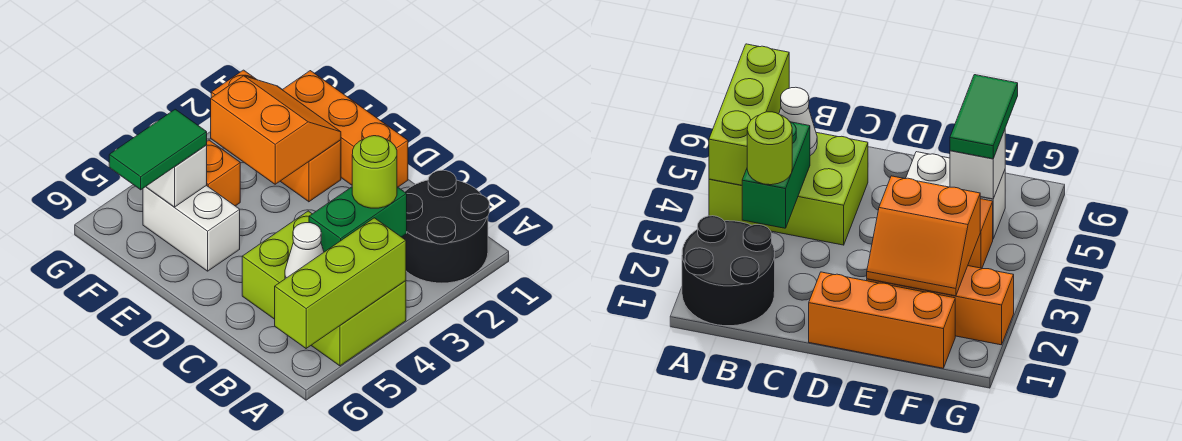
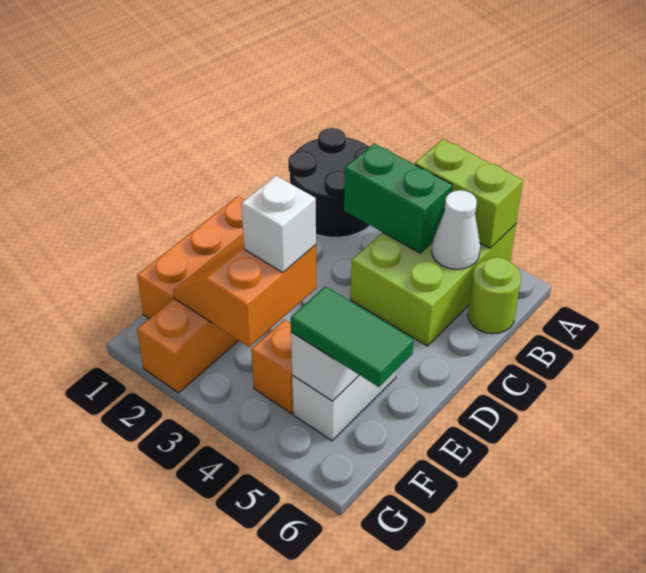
lime brick A4:A6 level 2 -> lime brick A4:A5 level 2
lime round brick B3 level 3 -> lime round brick B6 level 1
none -> white brick E3 level 3

